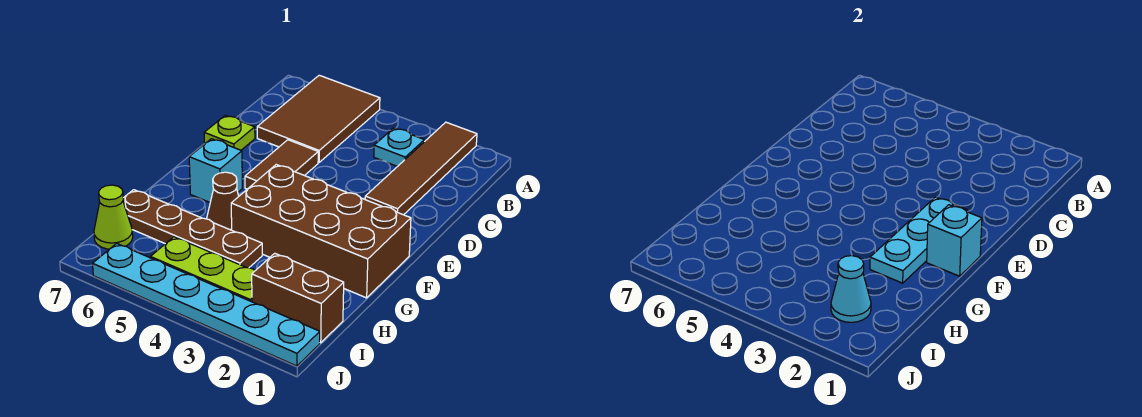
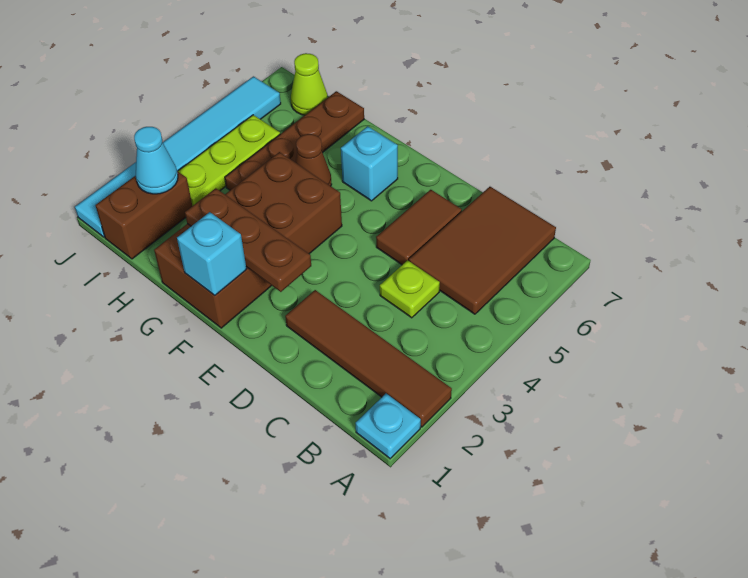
brown tile A5:C6 level 1 -> brown tile B5:C7 level 1
cyan plate B3 level 1 -> cyan plate A1 level 1
brown tile D5:E5 level 1 -> brown tile D5:D6 level 1
lime plate D7 level 1 -> lime plate C4 level 1
cyan plate E2:G2 level 2 -> brown plate E2:G2 level 2
cyan plate J1:J6 level 1 -> cyan tile J1:J6 level 1

